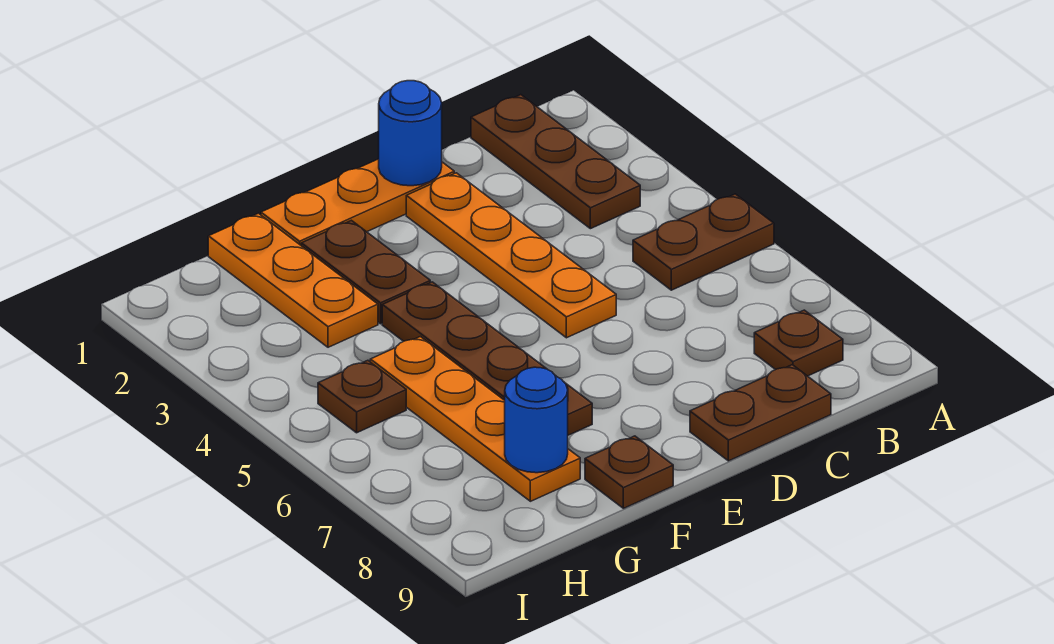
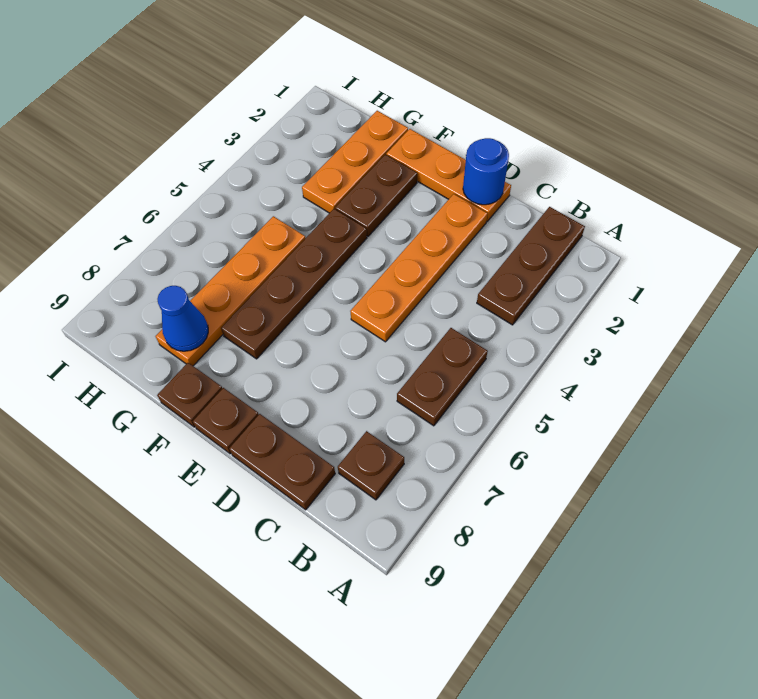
brown plate A5:B5 level 1 -> brown plate B5:B6 level 1
blue round brick G8 level 2 -> blue cone G8 level 2
brown plate H5 level 1 -> brown plate E9 level 1

